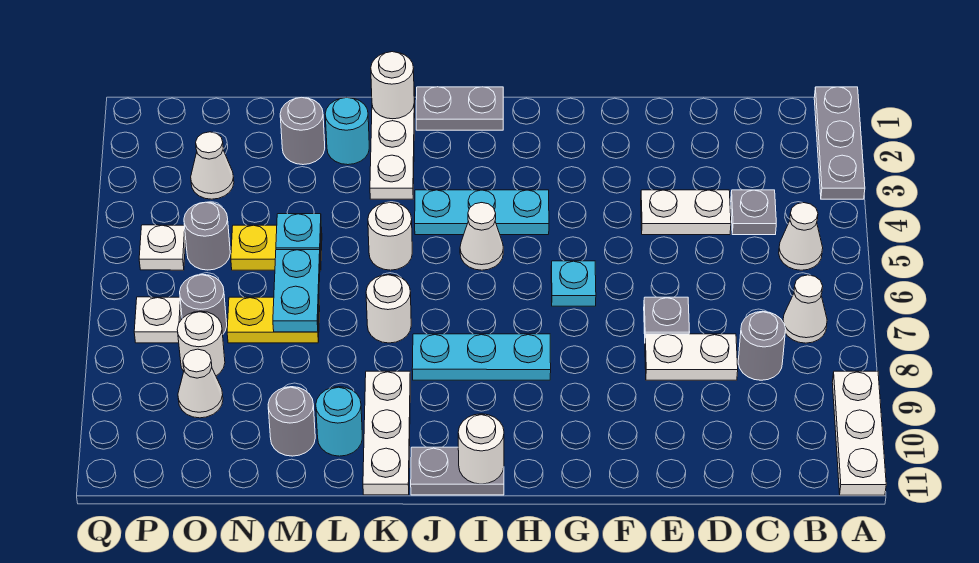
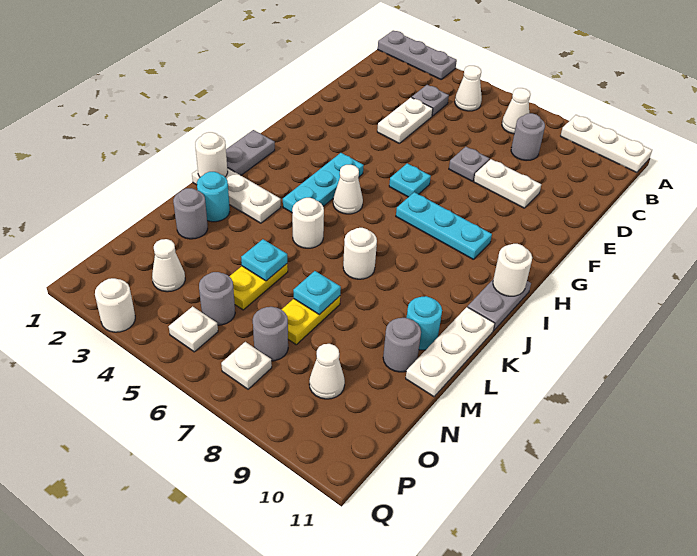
white plate D8:E8 level 1 -> white plate E8:E9 level 1
cyan plate H8:J8 level 1 -> cyan plate H7:H9 level 1
white plate K9:K11 level 1 -> white plate K11:M11 level 1
cyan plate M6:M7 level 2 -> cyan plate M7 level 2
white round brick O8 level 1 -> white round brick Q3 level 1

